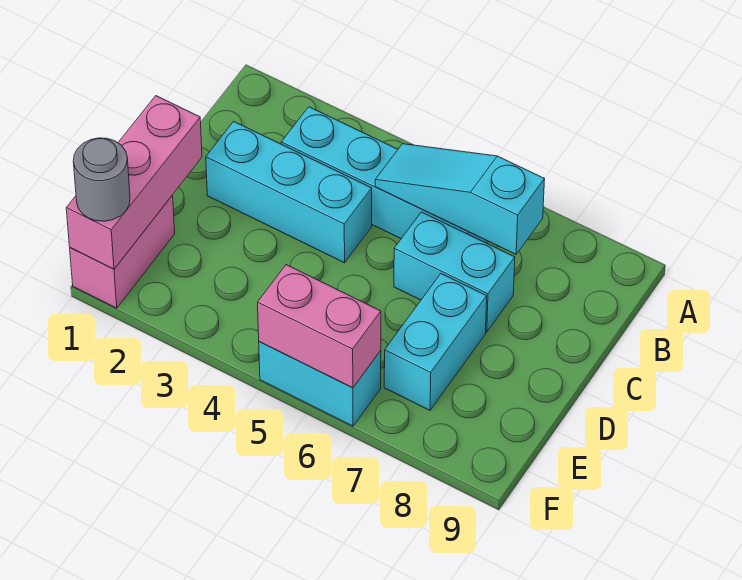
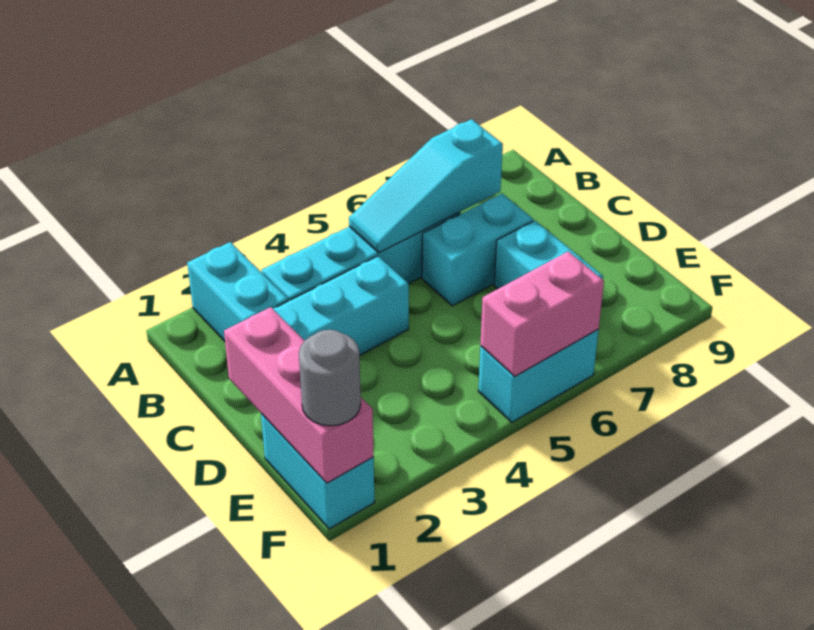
none -> cyan brick A2:B2 level 1
pink brick E1:F1 level 1 -> cyan brick E1:F1 level 1

